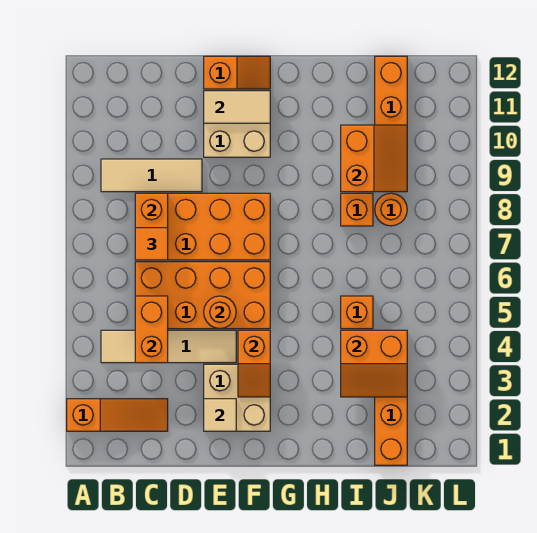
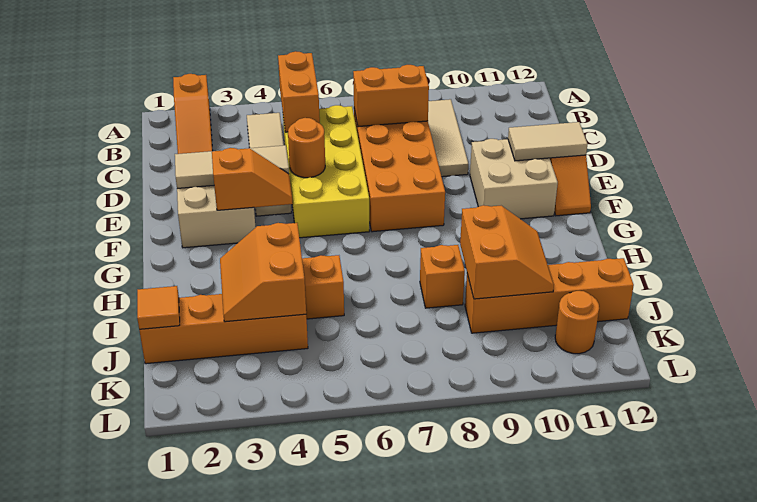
orange brick C4:C5 level 2 -> orange brick B5:C5 level 2
orange brick C5:F6 level 1 -> yellow brick C5:F6 level 1
orange tile C7 level 3 -> orange tile J1 level 2
tan tile E2 level 2 -> tan tile E2:E4 level 2
tan tile E11:F11 level 2 -> tan tile E11:E12 level 2
orange slope F3:F4 level 2 top 4 -> orange slope F3:F4 level 2 top 3
orange slope I9:J10 level 2 top I -> orange slope I9:J10 level 2 top 9
orange round brick J8 level 1 -> orange round brick K11 level 1

